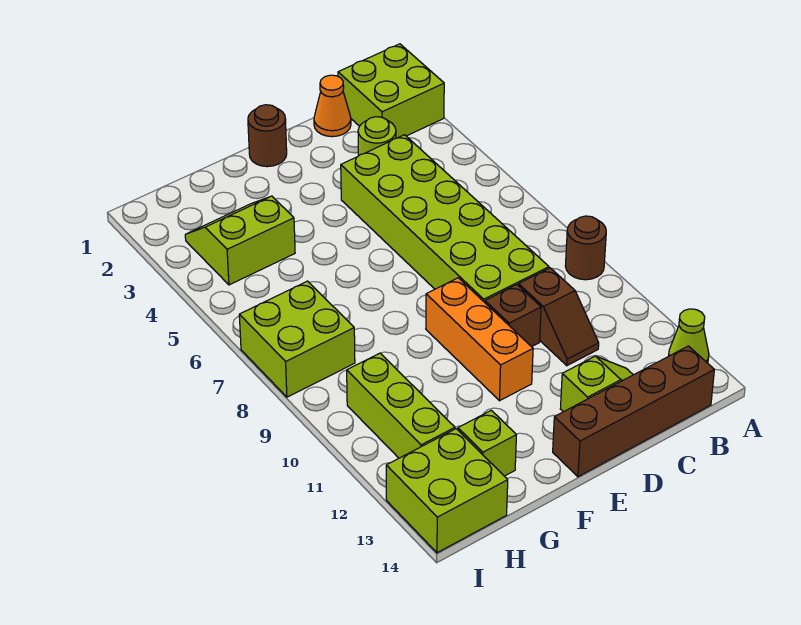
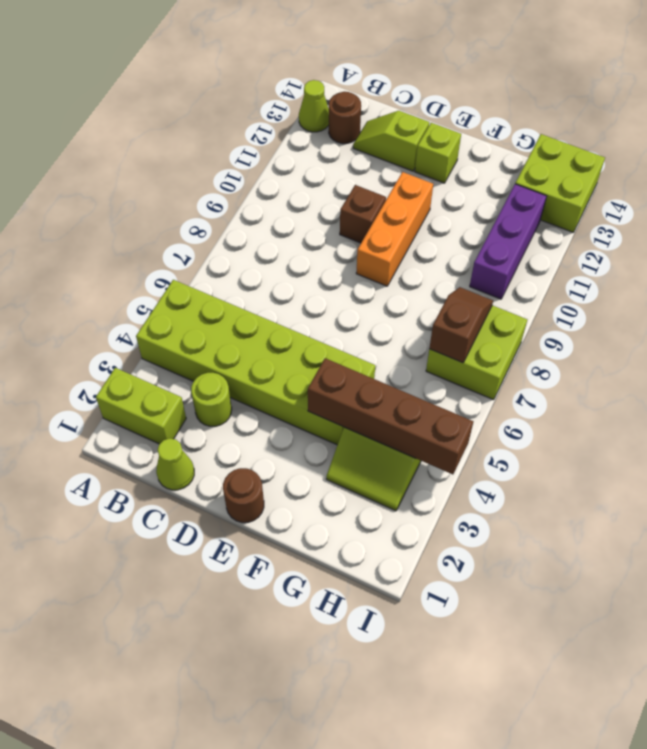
lime brick A1:B2 level 1 -> lime brick A2:B2 level 1
brown round brick A9 level 1 -> brown round brick B13 level 1
brown brick B14:E14 level 1 -> brown brick F4:I4 level 2
orange cone C1 level 1 -> lime cone C1 level 1
lime brick C4:D9 level 1 -> lime brick A4:F5 level 1
brown slope C10:C11 level 1 top 10 -> brown slope H7:H8 level 2 top 7
lime brick G13 level 1 -> lime brick E13 level 1
lime brick H10:H12 level 1 -> purple brick H10:H12 level 1

